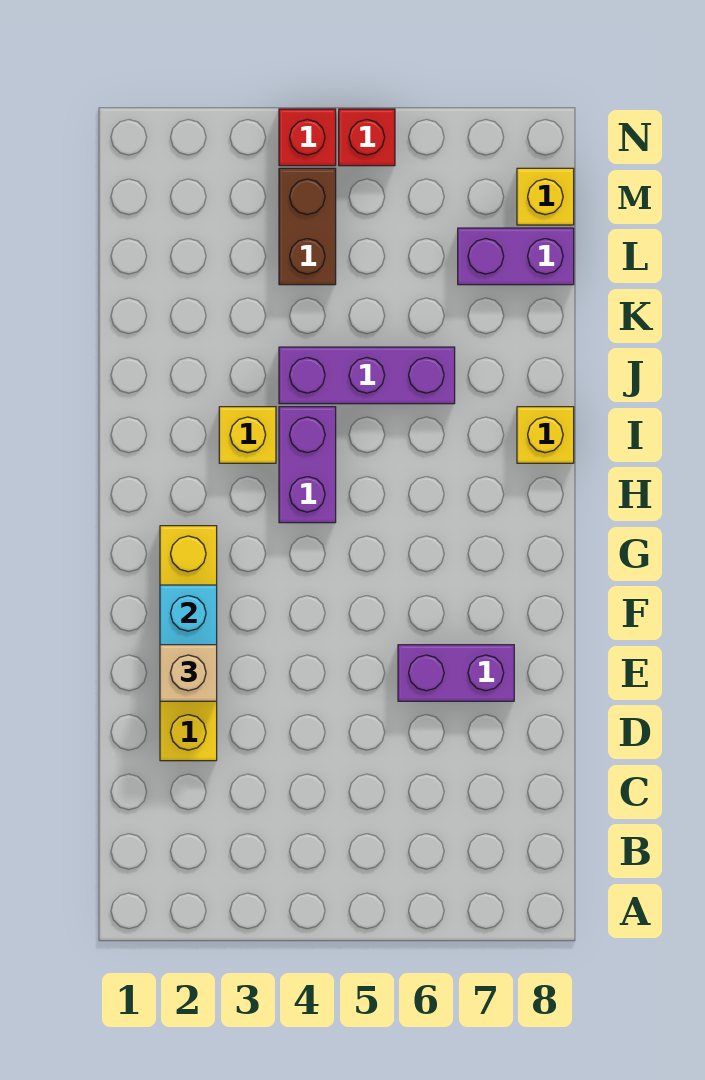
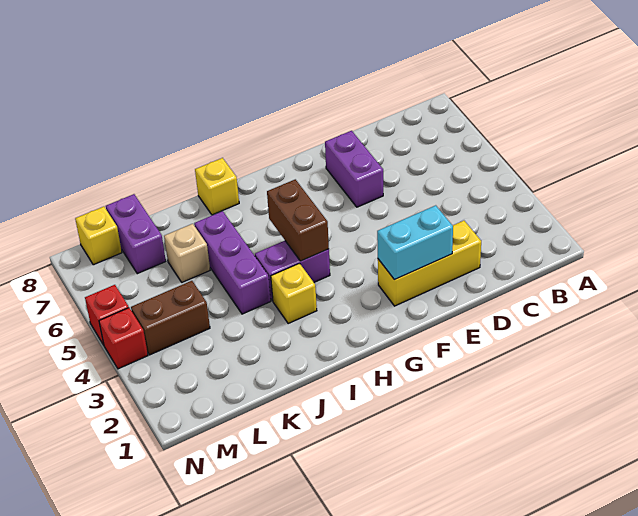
yellow brick D2:G2 level 1 -> yellow brick D2:F2 level 1
tan brick E2 level 3 -> tan brick K6 level 1
none -> brown brick H4:H5 level 2

